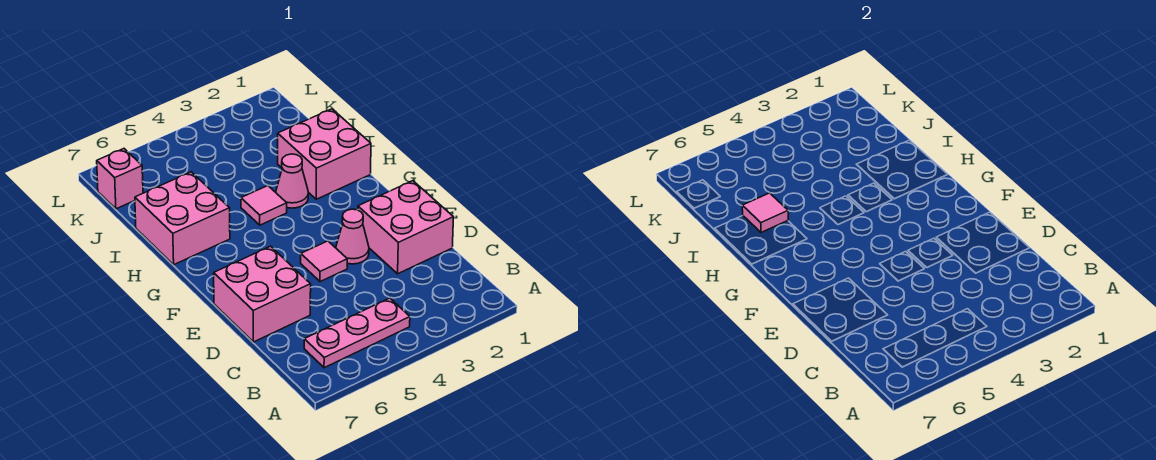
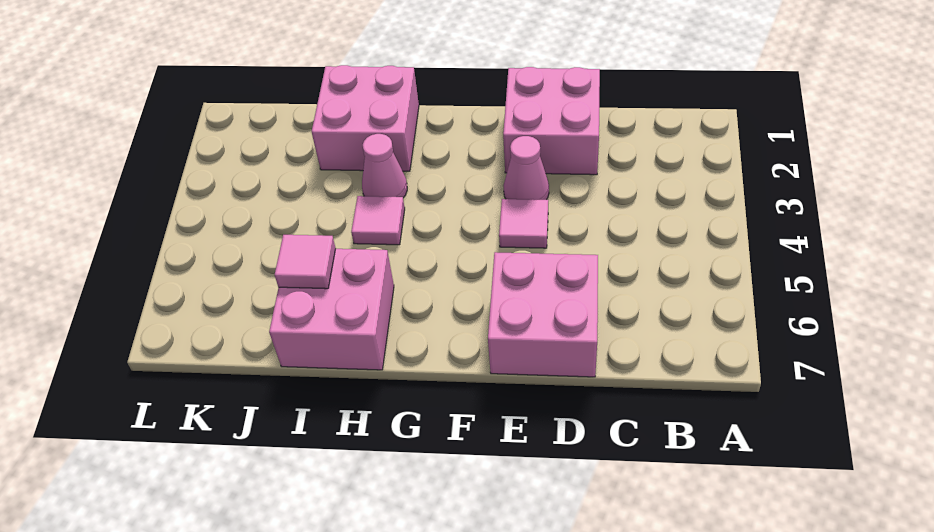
pink plate B4:B6 level 1 -> none
pink brick K7 level 1 -> none

